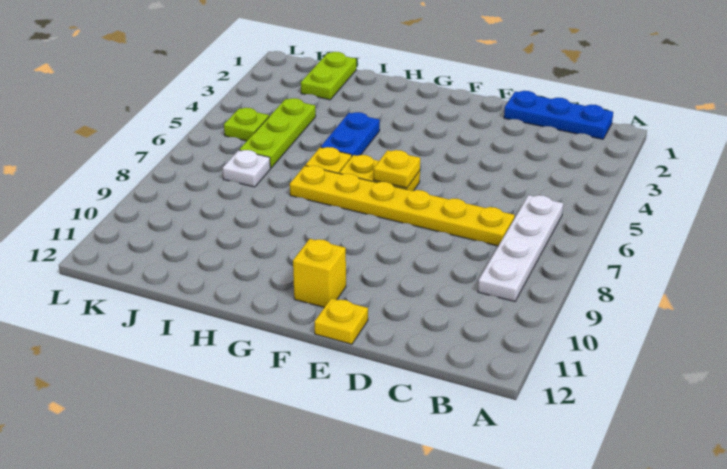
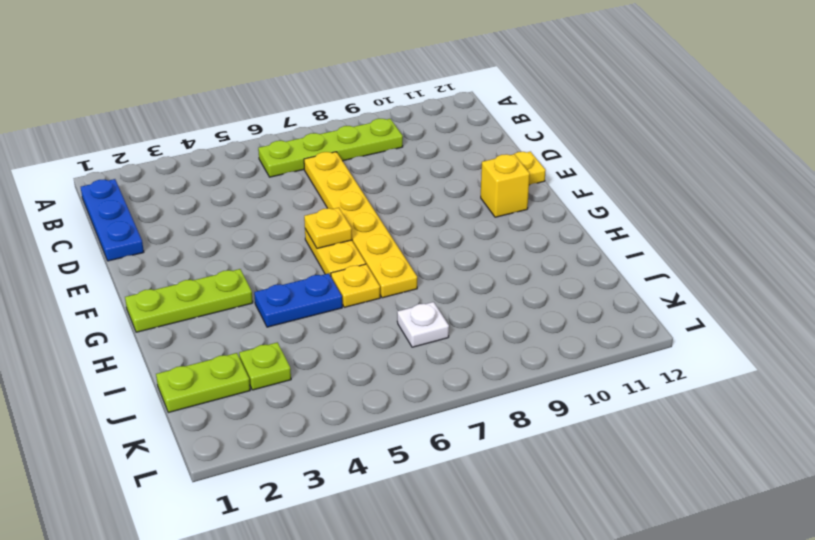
white plate B6:B9 level 1 -> lime plate B6:B9 level 1
lime plate J4:J6 level 1 -> lime plate G1:G3 level 1
lime plate K5 level 1 -> lime plate J3 level 1

